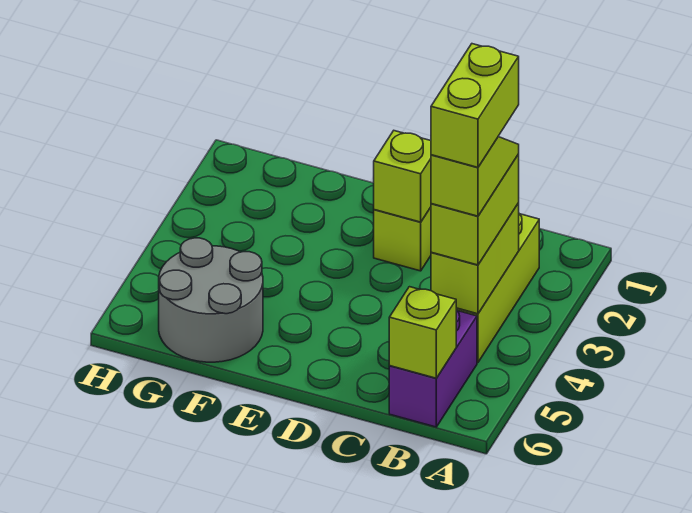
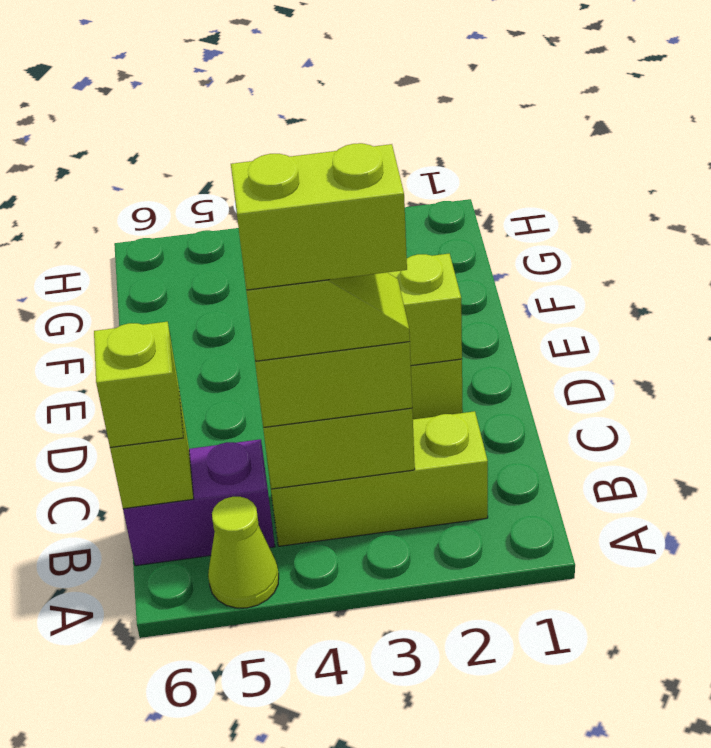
none -> lime cone A5 level 1
none -> lime brick B6 level 3
grey round brick F5:G6 level 1 -> none

